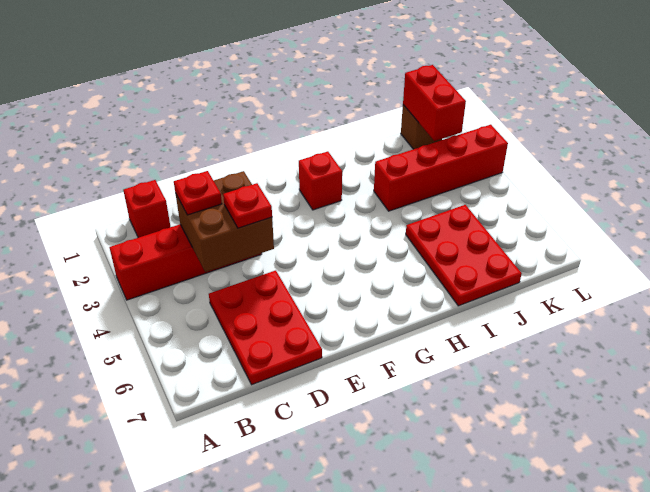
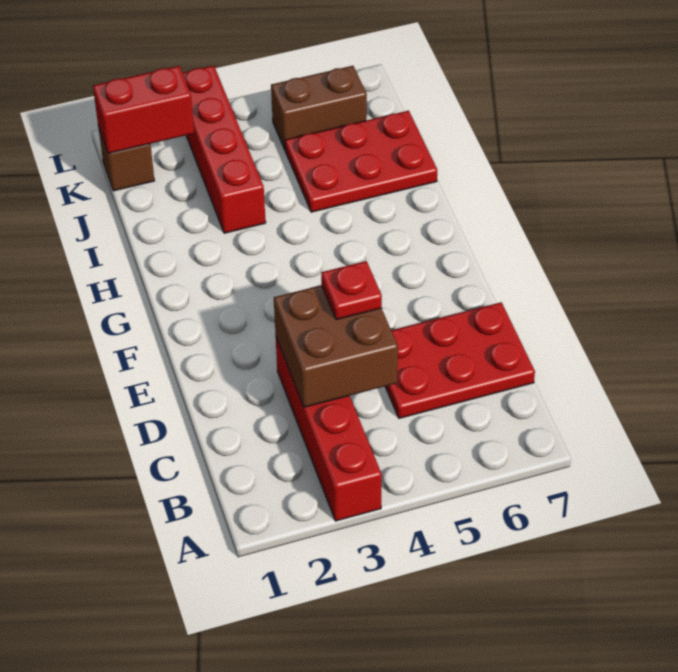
red brick B1 level 1 -> none
red plate C3 level 3 -> none
red brick G2 level 1 -> none
none -> brown brick K5:K6 level 1

